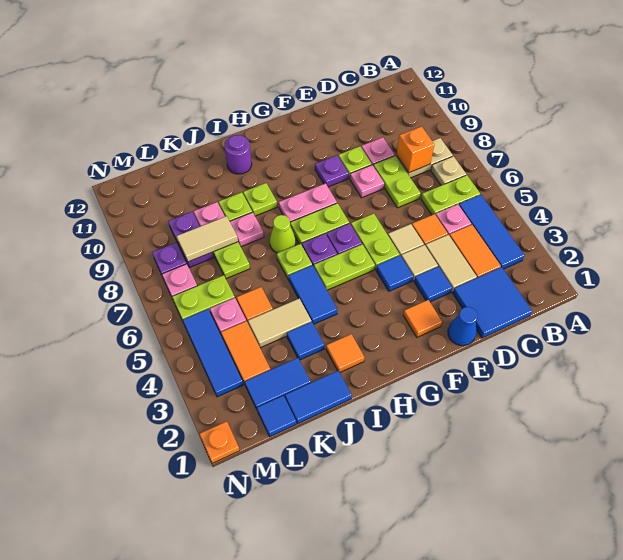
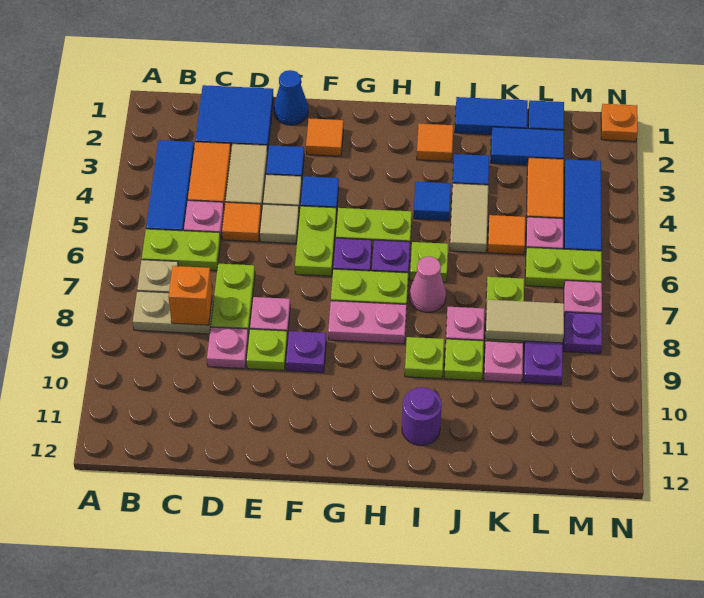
blue tile I4:I5 level 1 -> blue tile I4 level 1
lime cone I7 level 1 -> pink cone I7 level 1
tan tile J4:K4 level 1 -> tan tile J4:J5 level 1

